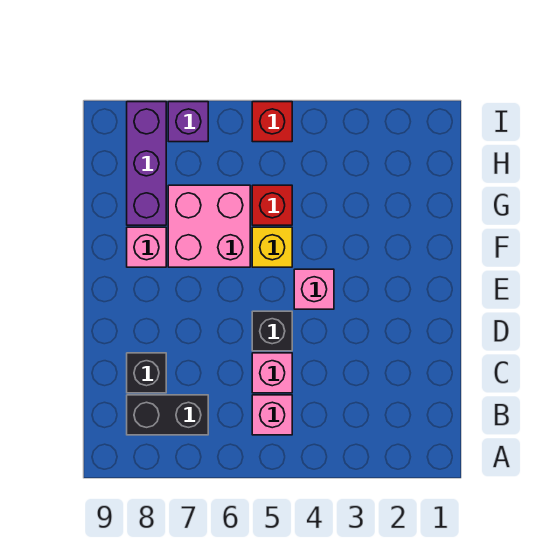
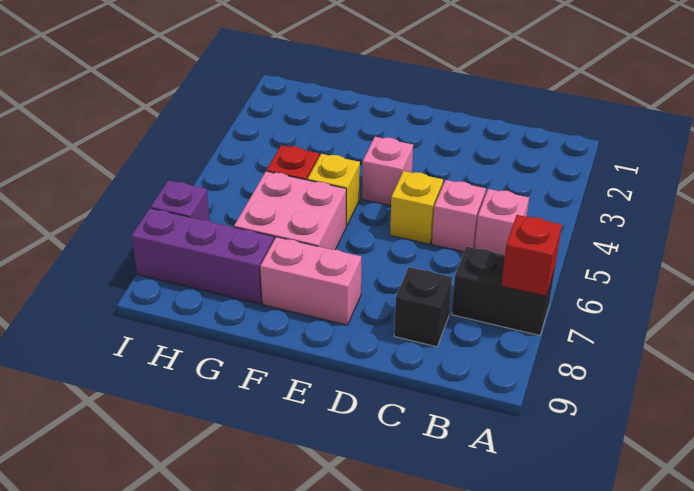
black brick B7:B8 level 1 -> black brick A7:B7 level 1
black brick D5 level 1 -> yellow brick D5 level 1
pink brick F8 level 1 -> pink brick E8:F8 level 1
red brick I5 level 1 -> red brick A7 level 2

